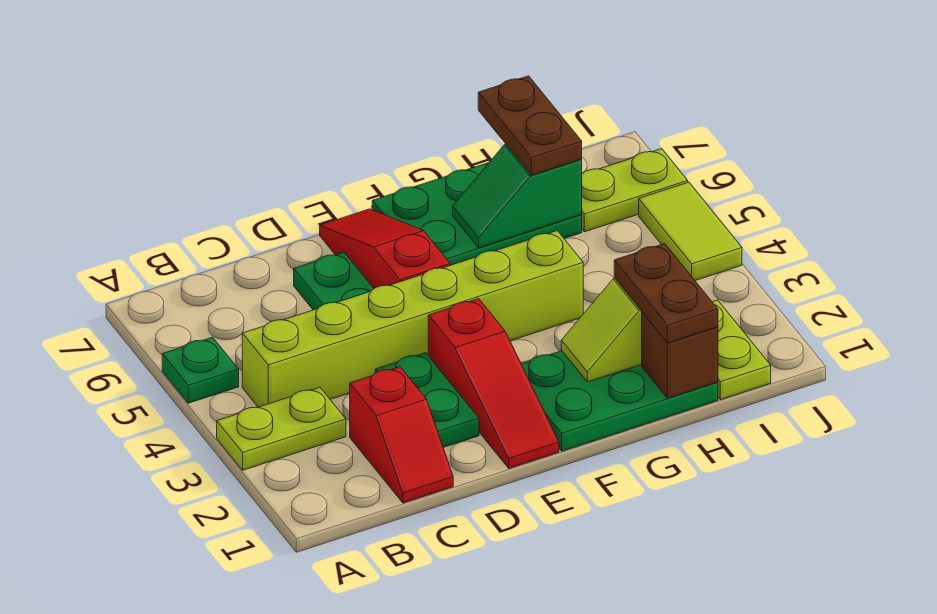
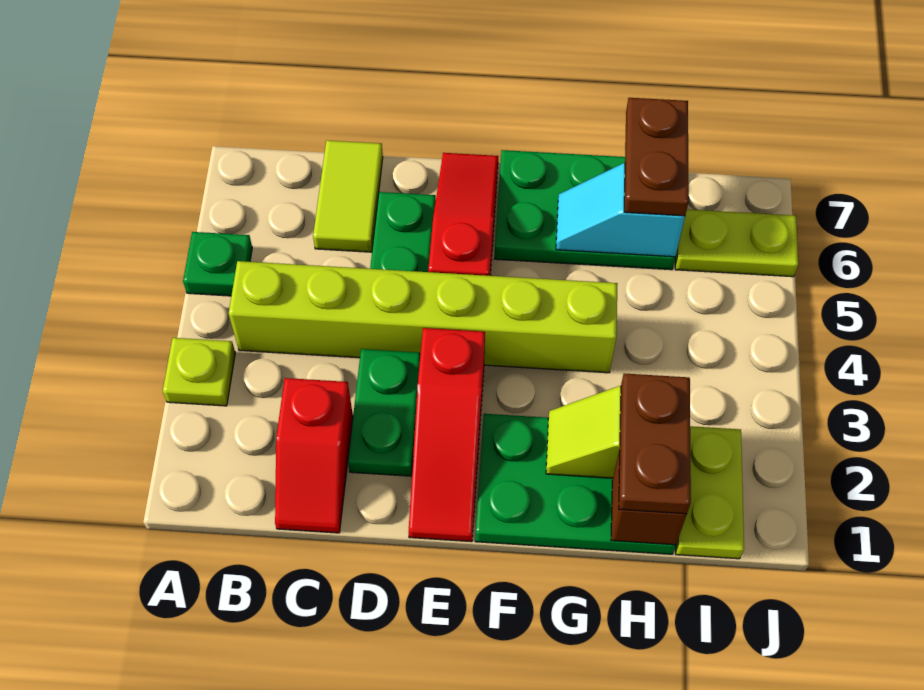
lime plate A3:B3 level 1 -> lime plate A3 level 1
green slope G6:H6 level 2 top H -> cyan slope G6:H6 level 2 top H
lime tile J4:J5 level 1 -> lime tile C6:C7 level 1

